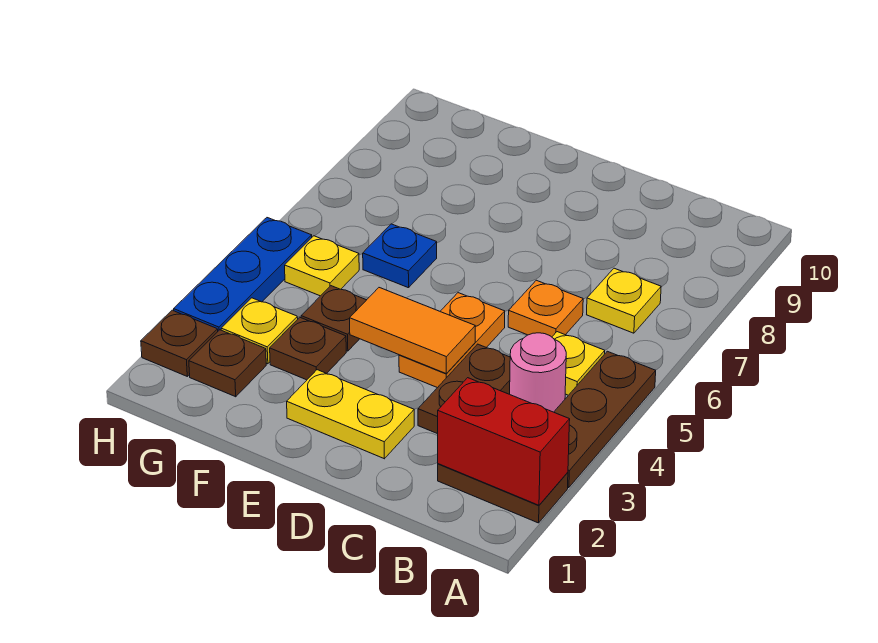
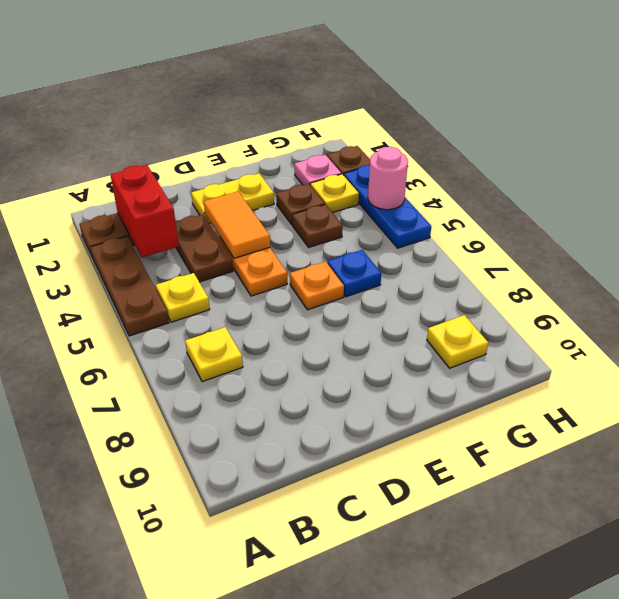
red brick A2:B2 level 2 -> red brick B2:B3 level 2
pink round brick B4 level 1 -> pink round brick H4 level 2
orange plate C6 level 1 -> orange plate E6 level 1
orange tile D4:E4 level 2 -> orange tile D3:D4 level 2
brown plate G2 level 1 -> pink plate G2 level 1
yellow plate G5 level 1 -> yellow plate G9 level 1

